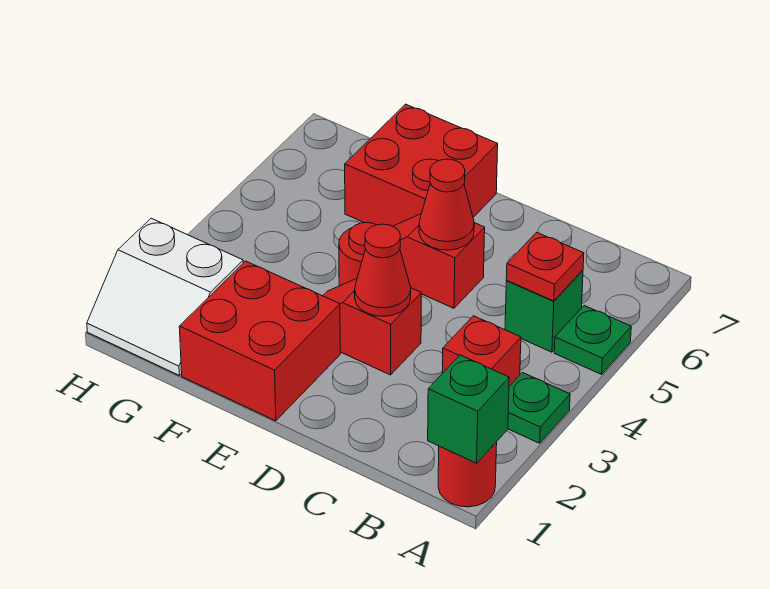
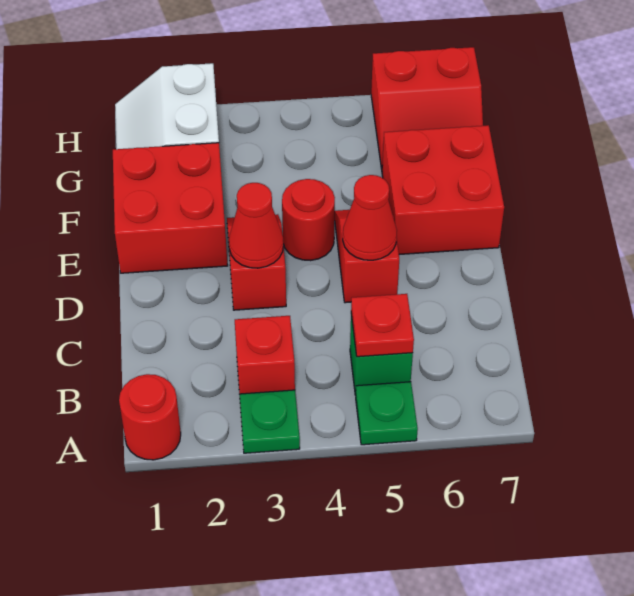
green brick A1 level 2 -> none
none -> red slope G6:H7 level 1 top H

